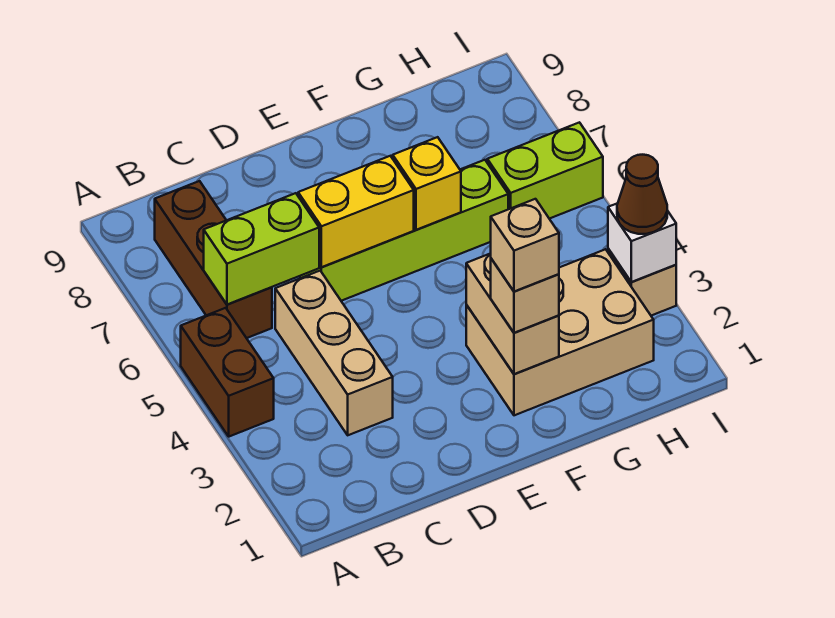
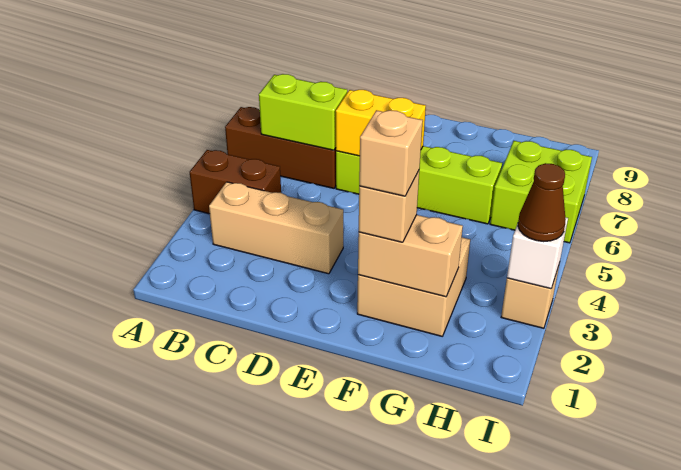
brown brick A4:A5 level 1 -> brown brick A4:B4 level 1
brown brick B6:B8 level 1 -> brown brick A6:C6 level 1
tan brick C3:C5 level 1 -> tan brick B3:D3 level 1
tan brick F2:H3 level 1 -> tan brick F2:G3 level 1
tan brick F2:F3 level 2 -> tan brick F2:G2 level 2
yellow brick F6 level 2 -> none
lime brick H6:I6 level 1 -> lime brick H6:I7 level 1

